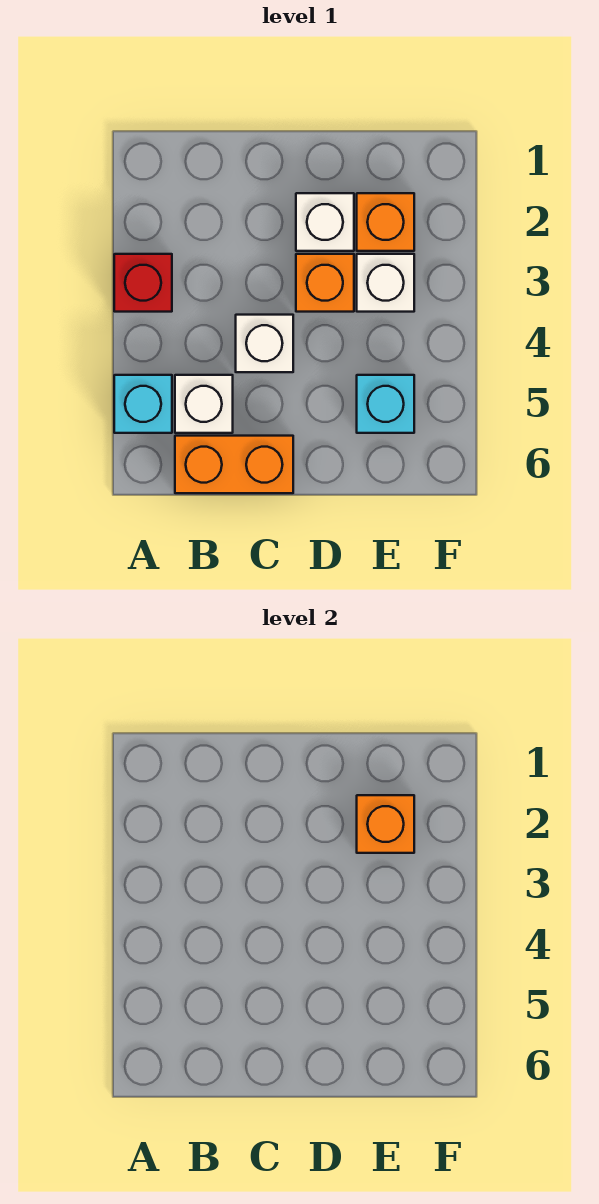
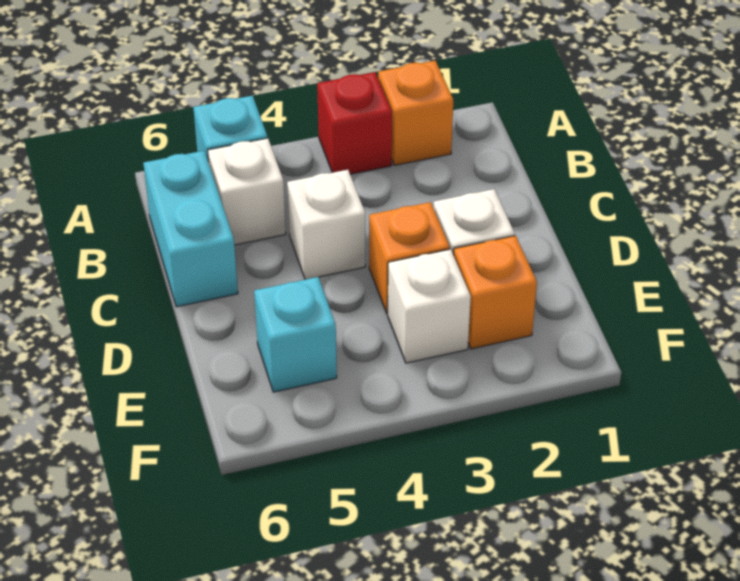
orange brick B6:C6 level 1 -> cyan brick B6:C6 level 1
orange brick E2 level 2 -> orange brick A2 level 1

